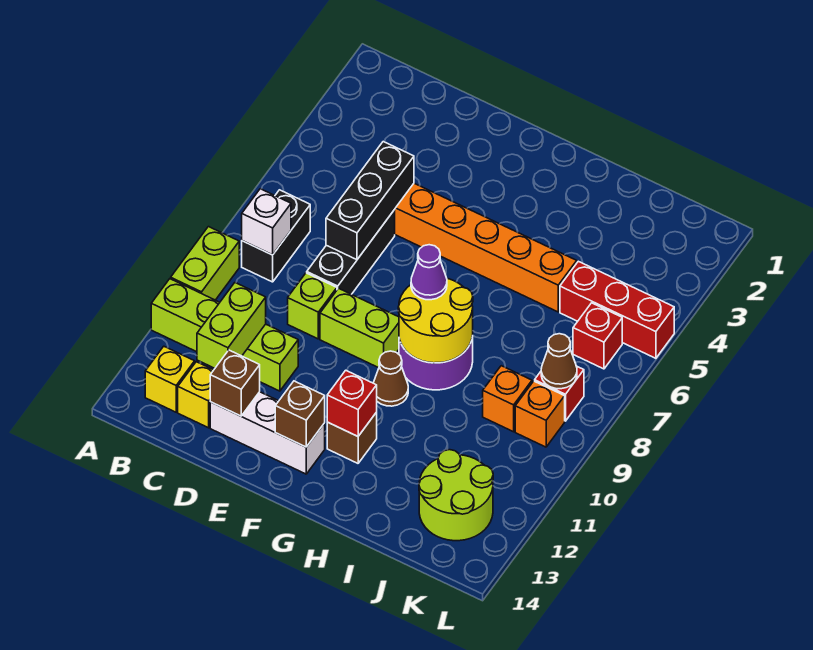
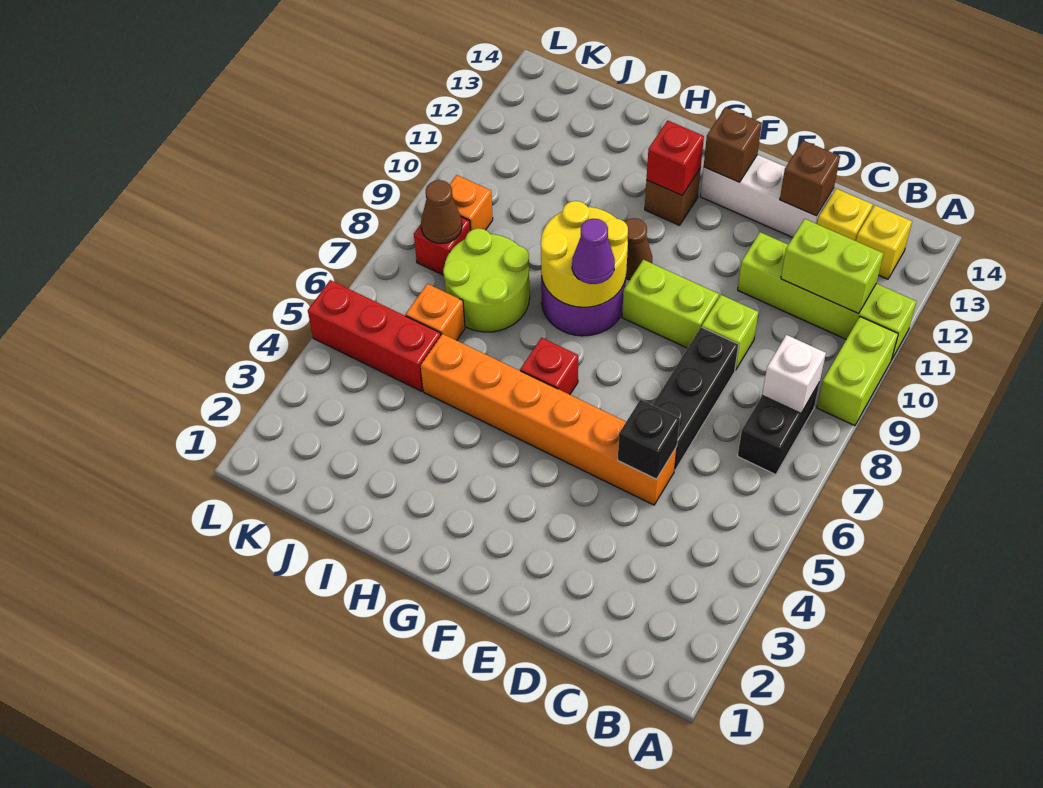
lime brick C11:C12 level 2 -> lime brick B11:C11 level 2
black brick D5:D7 level 2 -> black brick D5 level 2
orange brick J9 level 1 -> orange brick J6 level 1
lime round brick J12:K13 level 1 -> lime round brick I7:J8 level 1
red brick K6 level 1 -> red brick G6 level 1

